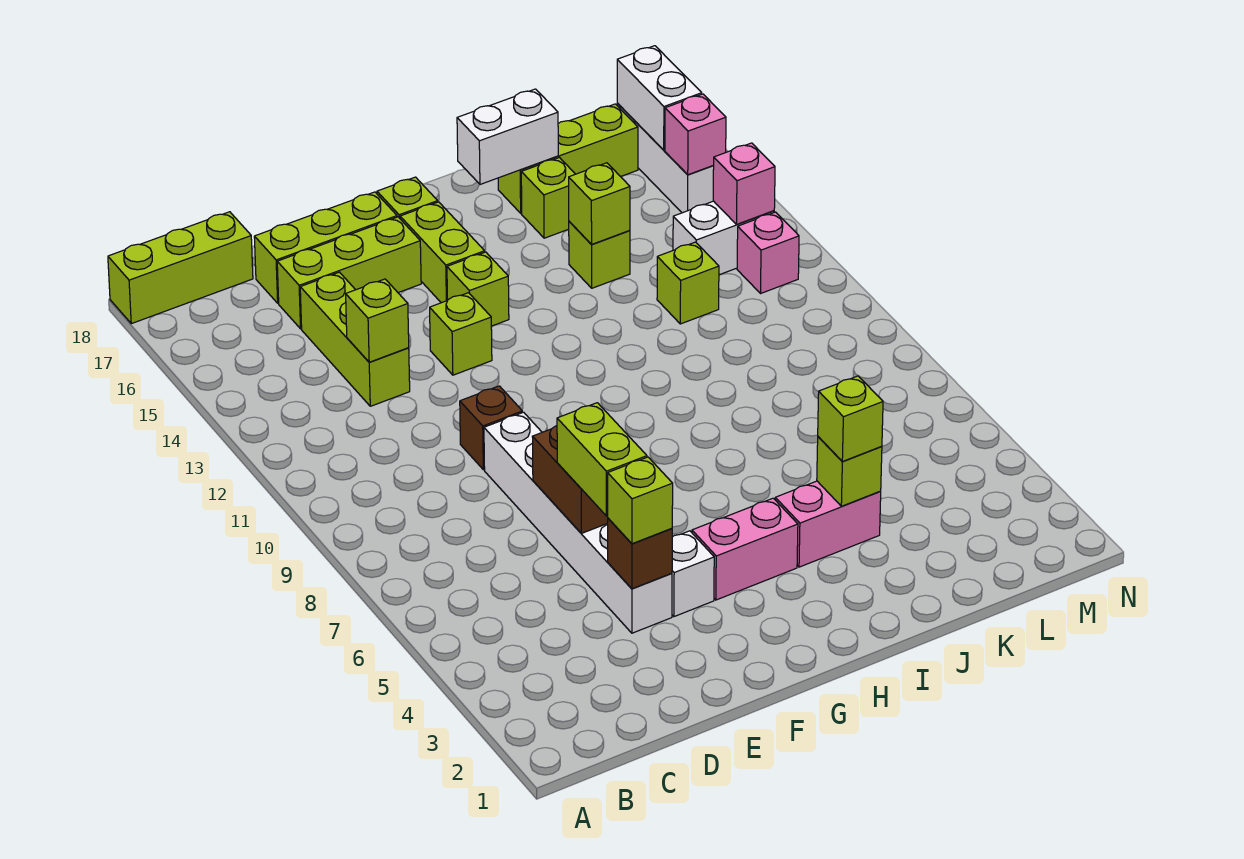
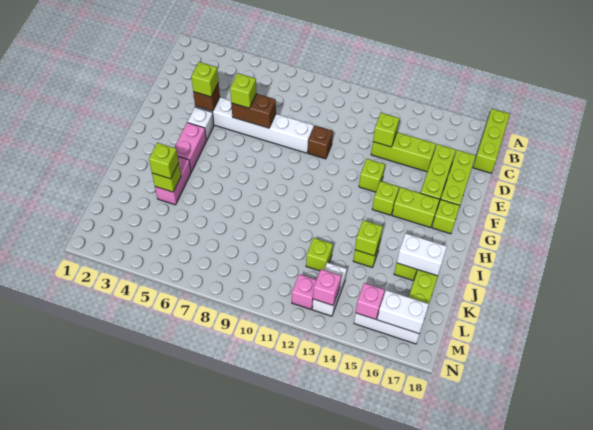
lime brick E5:E6 level 3 -> lime brick E6 level 3
white brick I17:J17 level 2 -> white brick J16:J17 level 2

